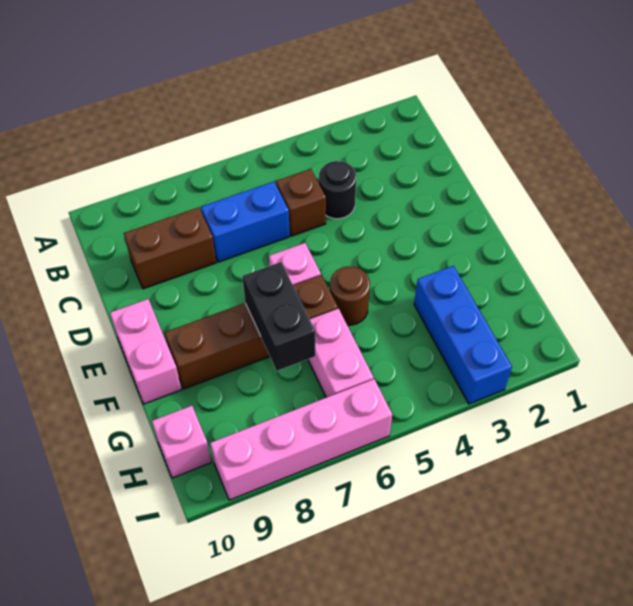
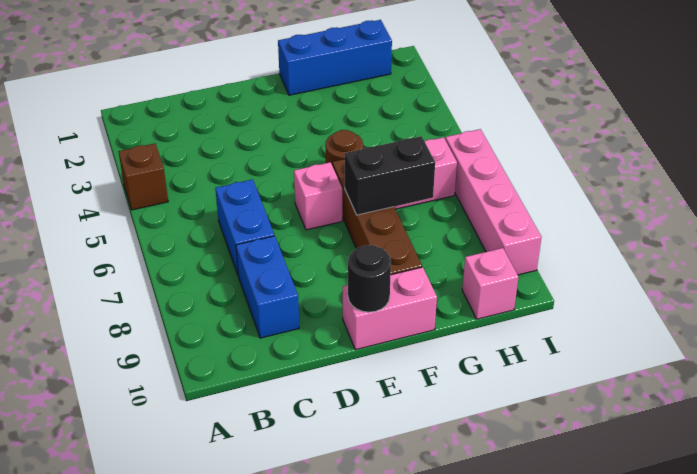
black round brick C4 level 1 -> black round brick E10 level 2
brown brick C5 level 1 -> brown brick A4 level 1
brown brick C8:C9 level 1 -> blue brick C8:C9 level 1
blue brick G3:I3 level 1 -> blue brick F1:H1 level 1

